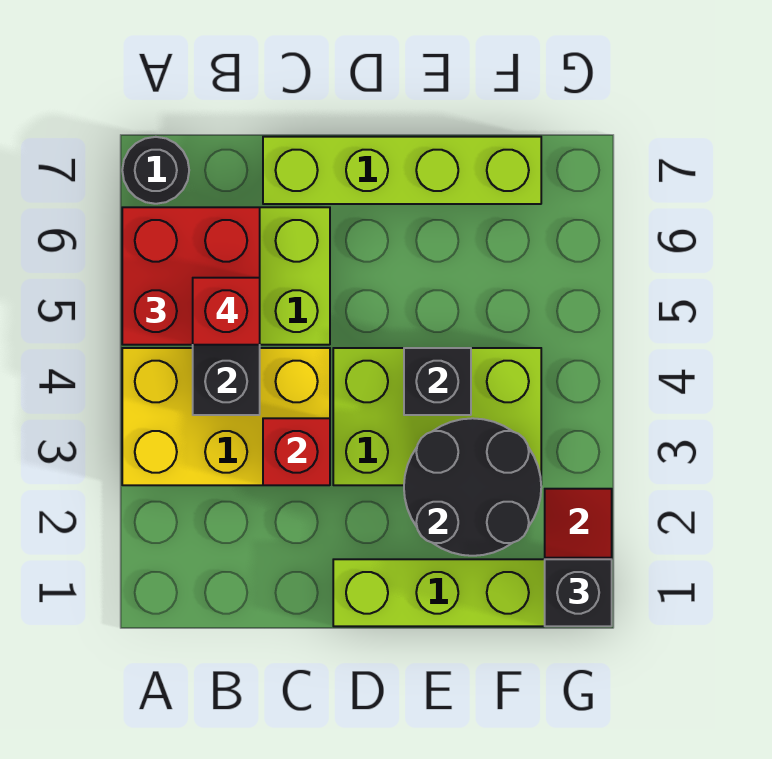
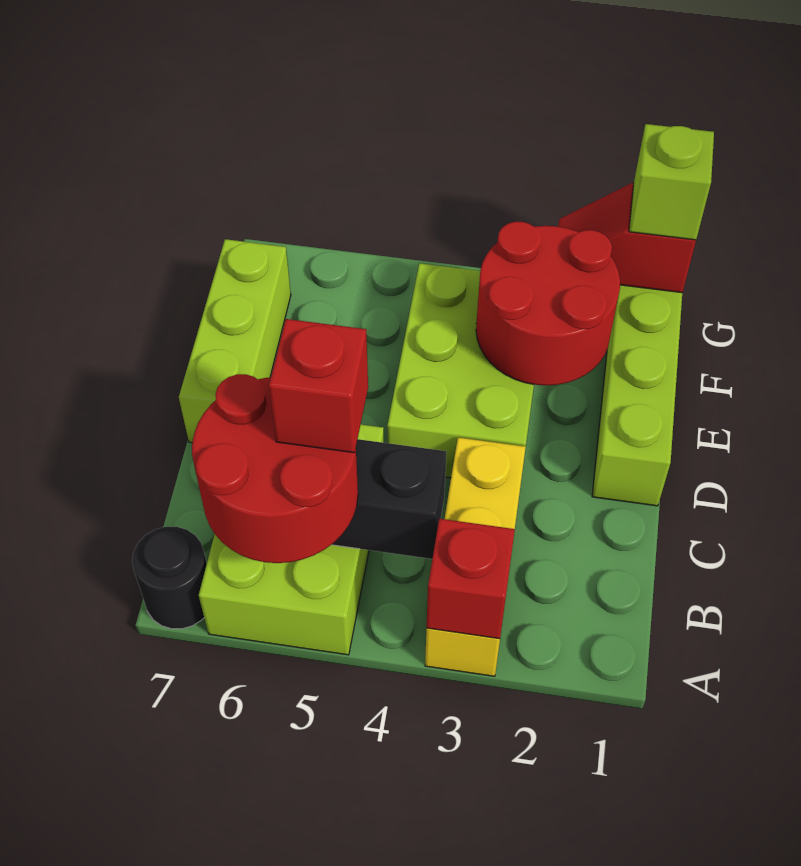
yellow brick A3:C4 level 1 -> yellow brick A3:C3 level 1
red brick A5:B6 level 3 -> red round brick A5:B6 level 3
red brick C3 level 2 -> red brick A3 level 2
lime brick C7:F7 level 1 -> lime brick D7:F7 level 1
black round brick E2:F3 level 2 -> red round brick E2:F3 level 2
black brick E4 level 2 -> none
black brick G1 level 3 -> lime brick G1 level 3

